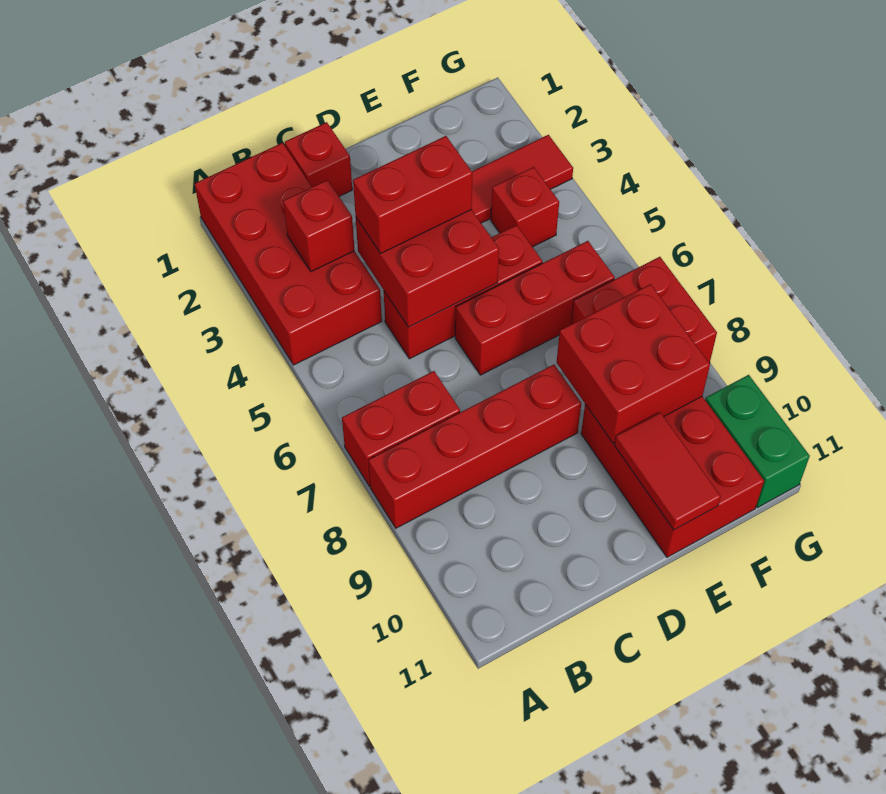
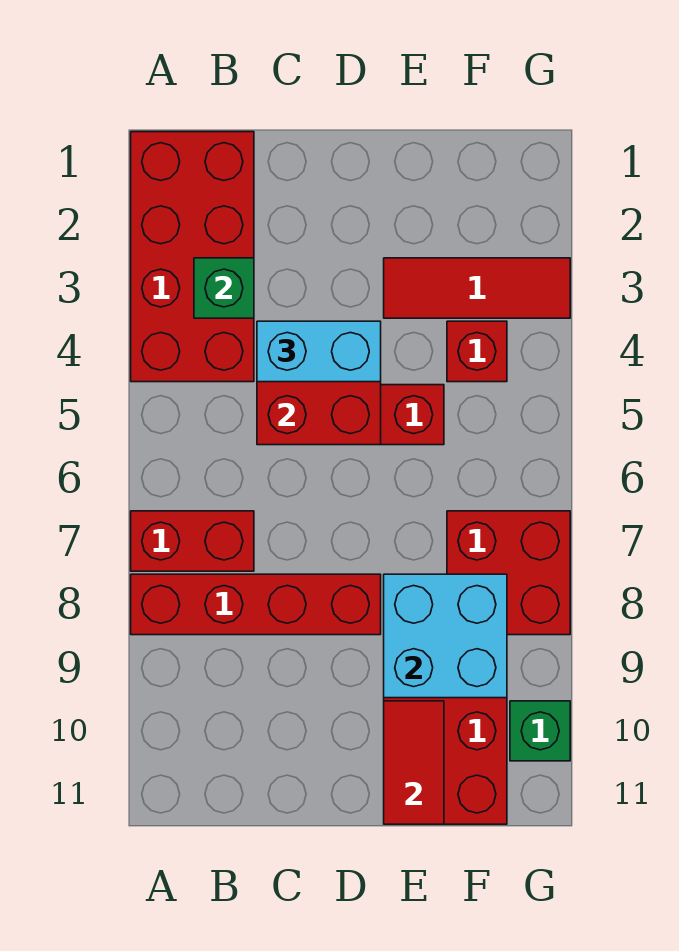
red brick B3 level 2 -> green brick B3 level 2
red brick C1 level 1 -> none
red brick C4:D4 level 3 -> cyan brick C4:D4 level 3
red brick D6:F6 level 1 -> none
red brick E8:F9 level 2 -> cyan brick E8:F9 level 2
green brick G10:G11 level 1 -> green brick G10 level 1

